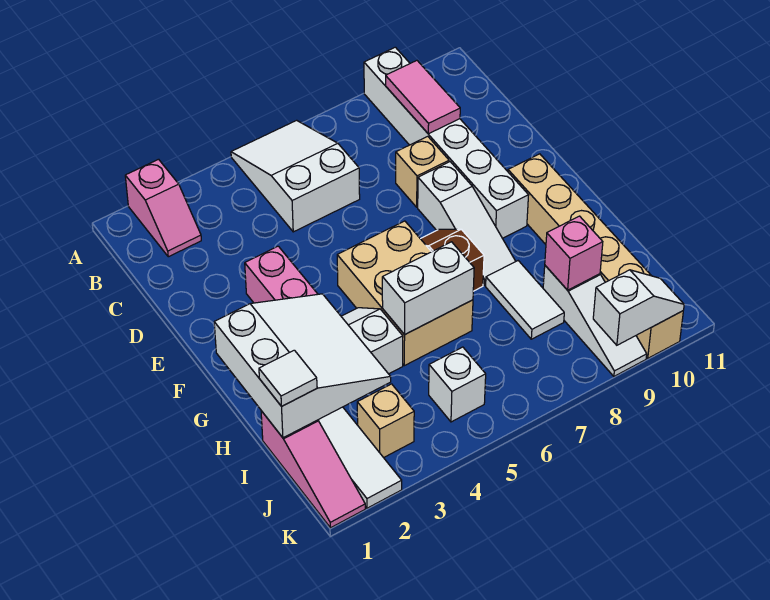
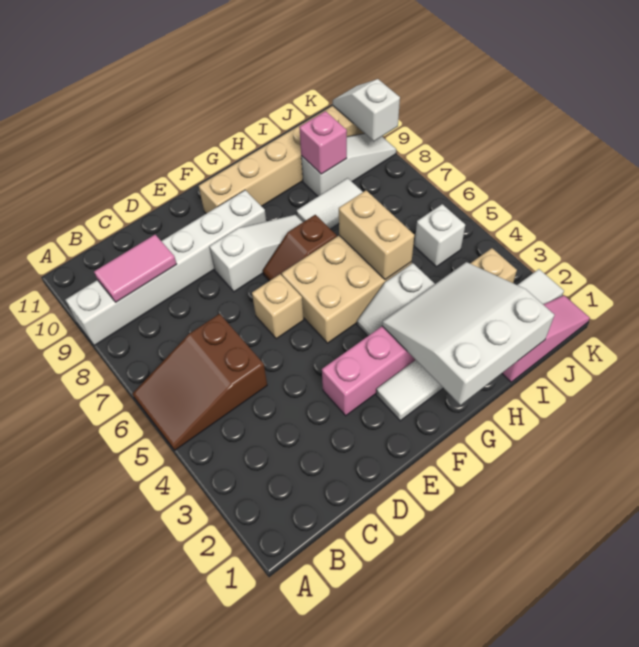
pink slope A2:B2 level 1 top A -> none
white slope A5:C6 level 1 top C -> brown slope A5:C6 level 1 top C
tan brick D8 level 1 -> tan brick E6 level 1
white brick H5:H6 level 2 -> tan brick H5:H6 level 2
white tile I1 level 3 -> none

